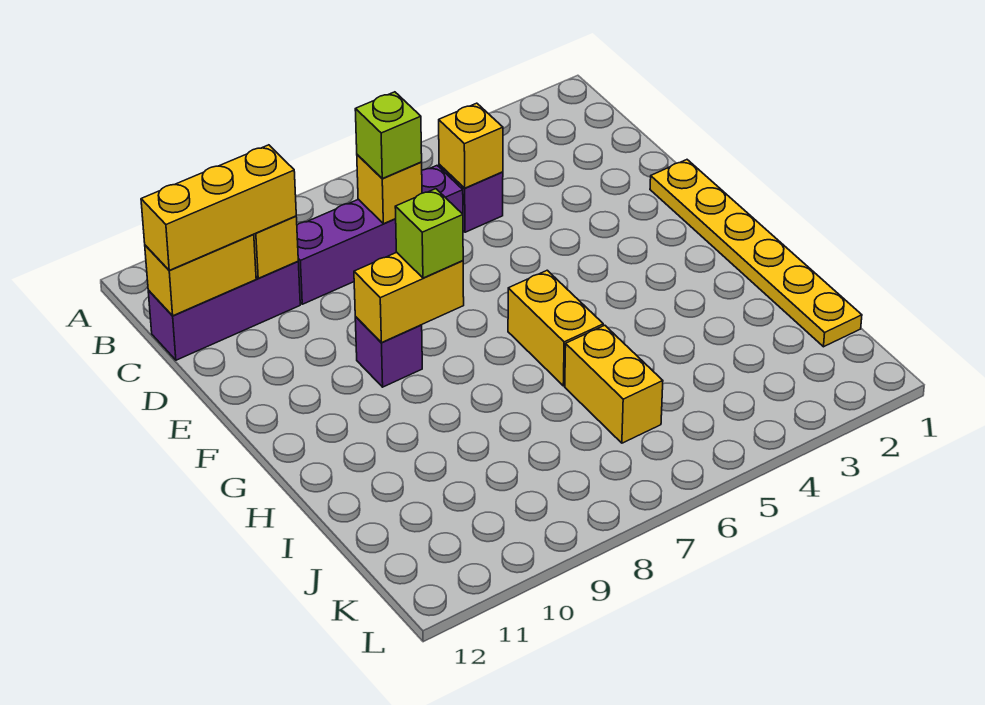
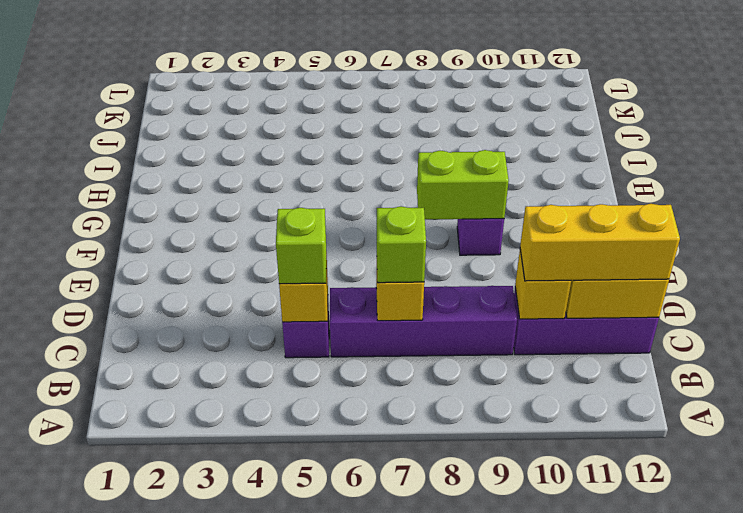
yellow plate E1:J1 level 1 -> none
yellow brick F8:F9 level 2 -> lime brick F8:F9 level 2
lime brick F8 level 3 -> lime brick C5 level 3
yellow brick G6:H6 level 1 -> none
yellow brick I6:J6 level 1 -> none

